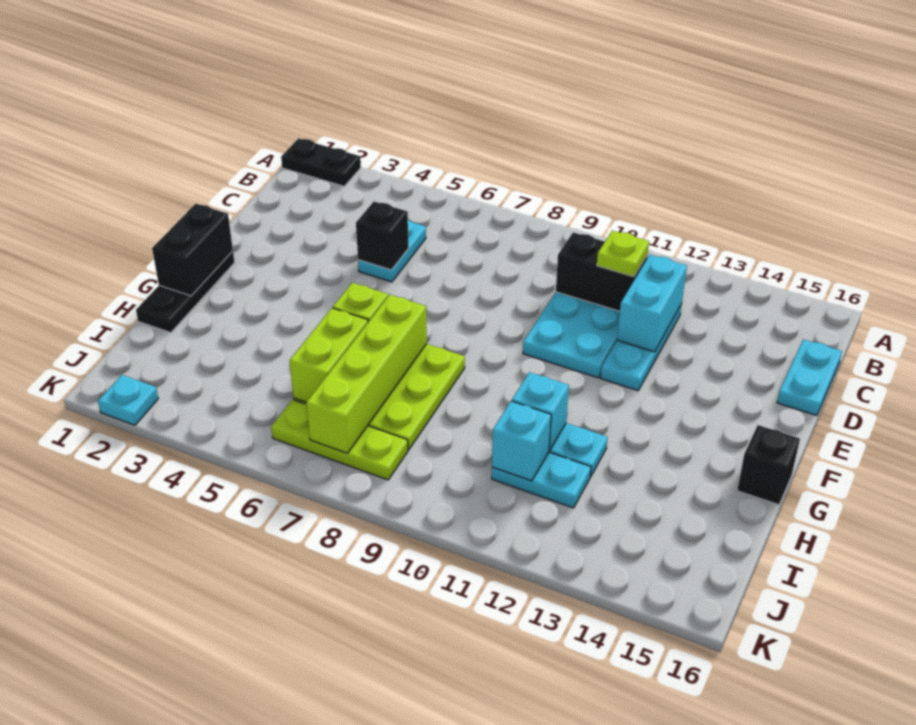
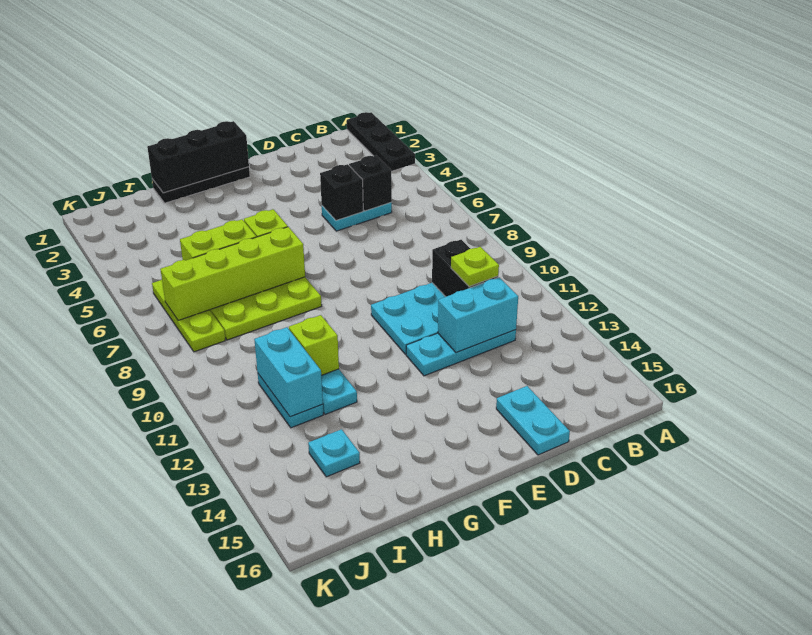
black plate A1:A2 level 1 -> black plate A1:A3 level 1
cyan plate C16:D16 level 1 -> cyan plate D15:D16 level 1
black brick F1:G1 level 2 -> black brick F1:H1 level 2
black brick G16 level 1 -> black brick C5 level 2
cyan brick H11 level 2 -> lime brick H11 level 2
cyan brick I11 level 2 -> cyan brick I11:I12 level 2
cyan plate K2 level 1 -> cyan plate I14 level 1

